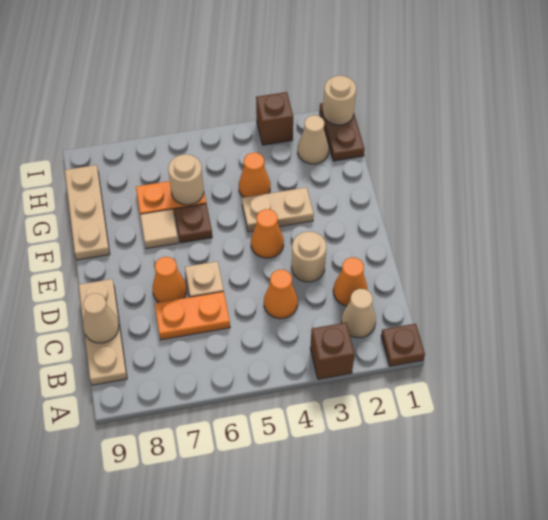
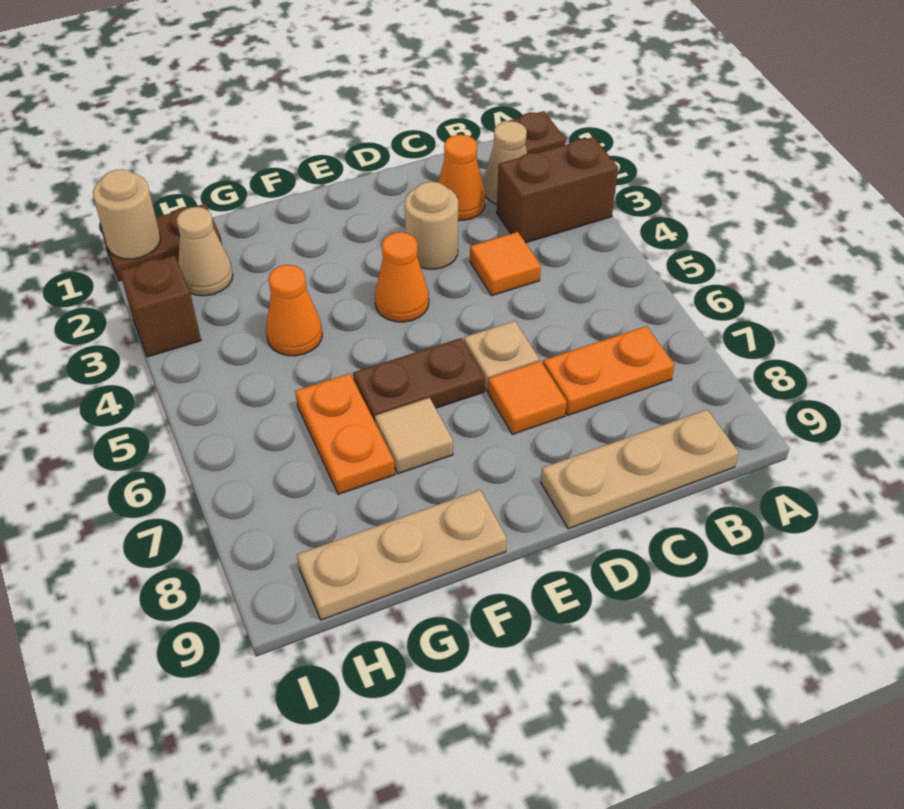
brown brick A3 level 1 -> brown brick A3:B3 level 1
orange cone C4 level 1 -> orange tile C4 level 1
orange plate C6:C7 level 1 -> orange plate B7:C7 level 1
tan cone C9 level 2 -> none
orange cone D7 level 1 -> orange tile D7 level 1
tan plate F3:F4 level 1 -> none
brown plate F6 level 1 -> brown plate E6:F6 level 1
tan round brick G6 level 2 -> none

